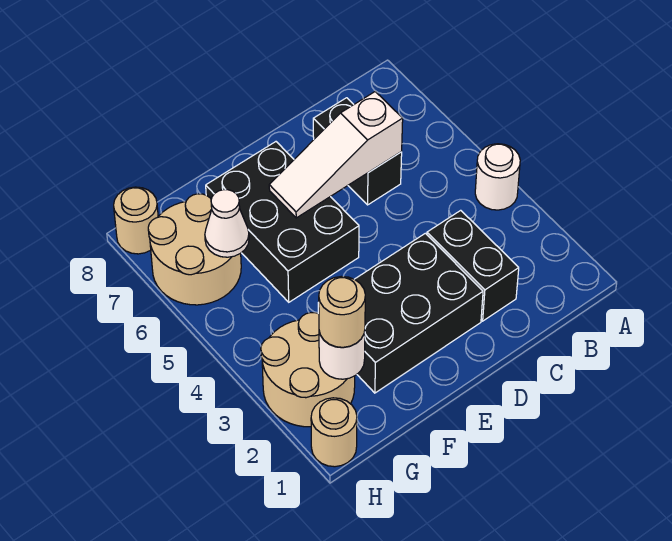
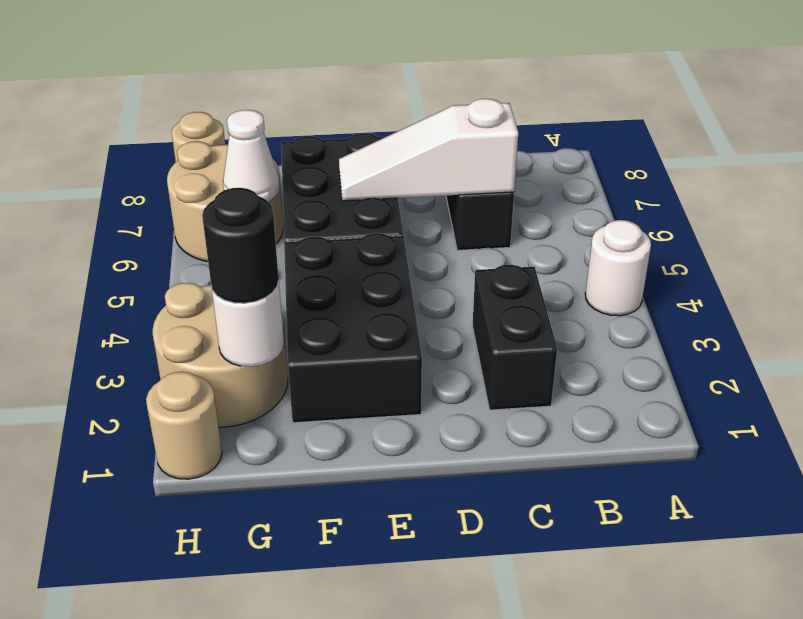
black brick D2:F3 level 1 -> black brick E2:F4 level 1
tan round brick G2 level 3 -> black round brick G2 level 3

